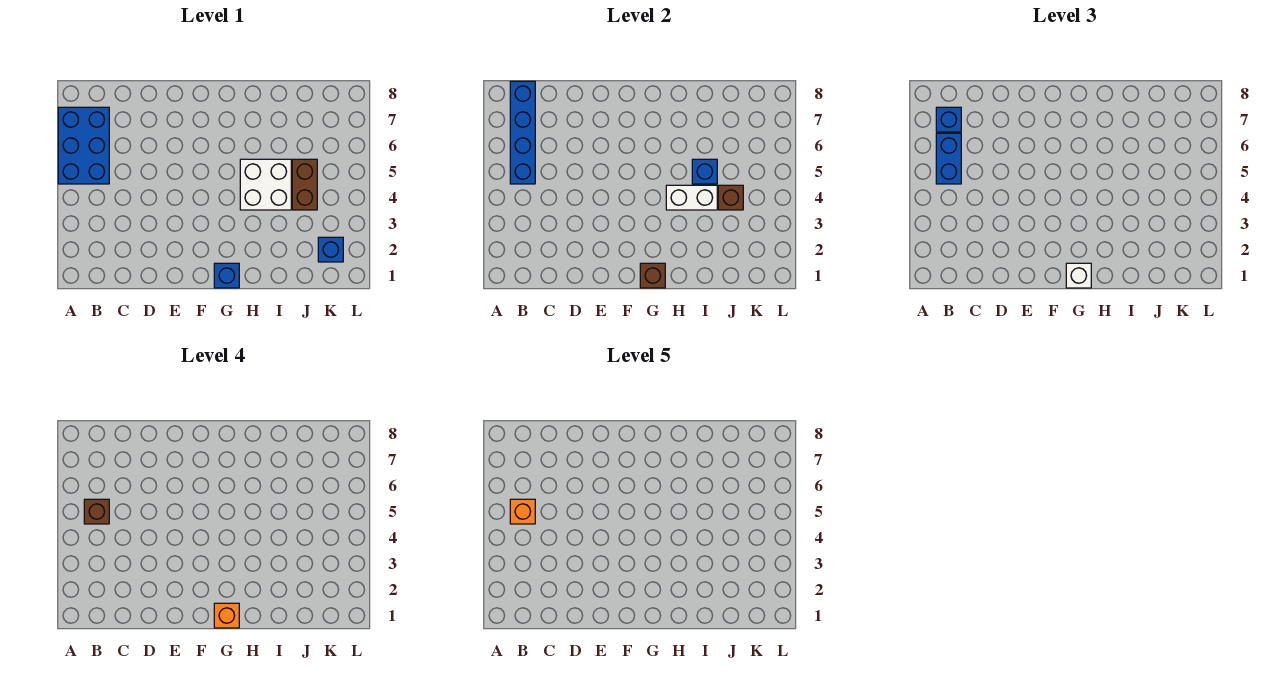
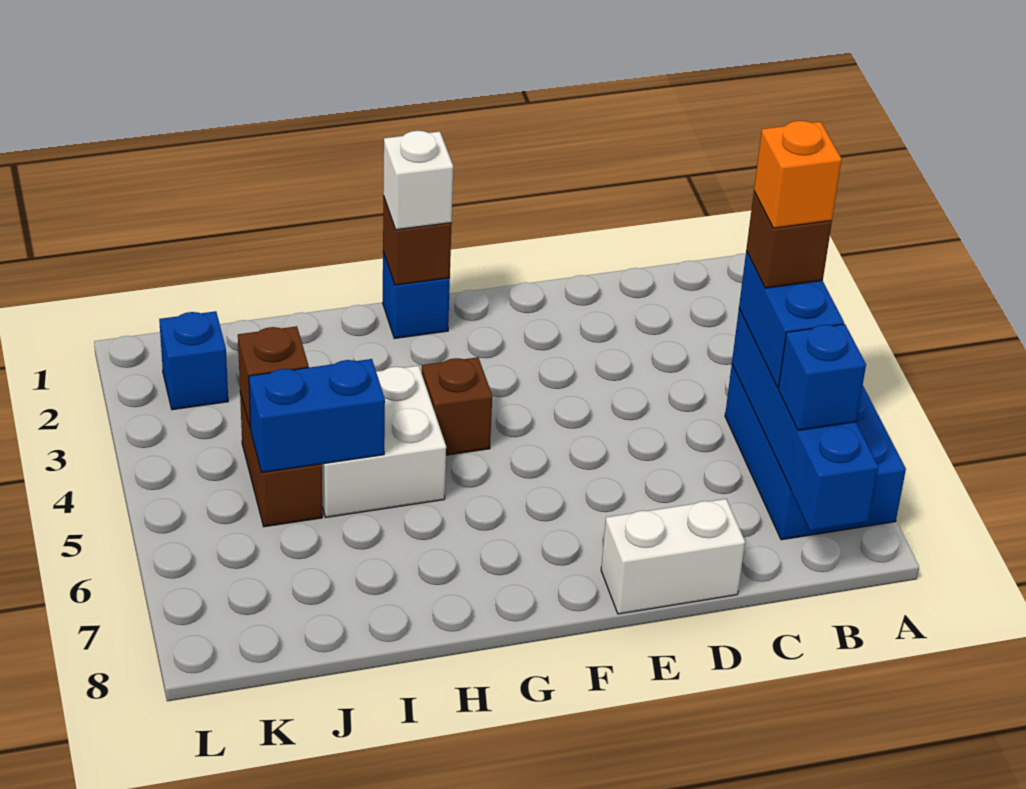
orange brick G1 level 4 -> none
none -> brown brick G4 level 1
white brick H4:I4 level 2 -> white brick D8:E8 level 1
blue brick I5 level 2 -> blue brick I5:J5 level 2

